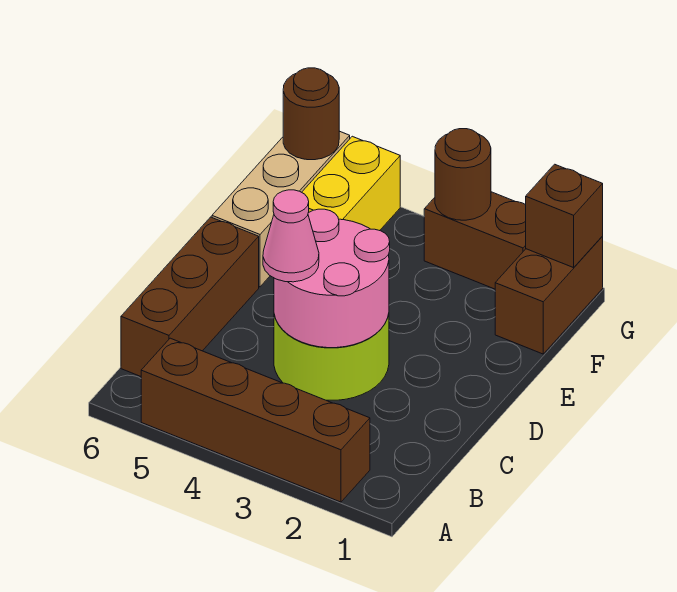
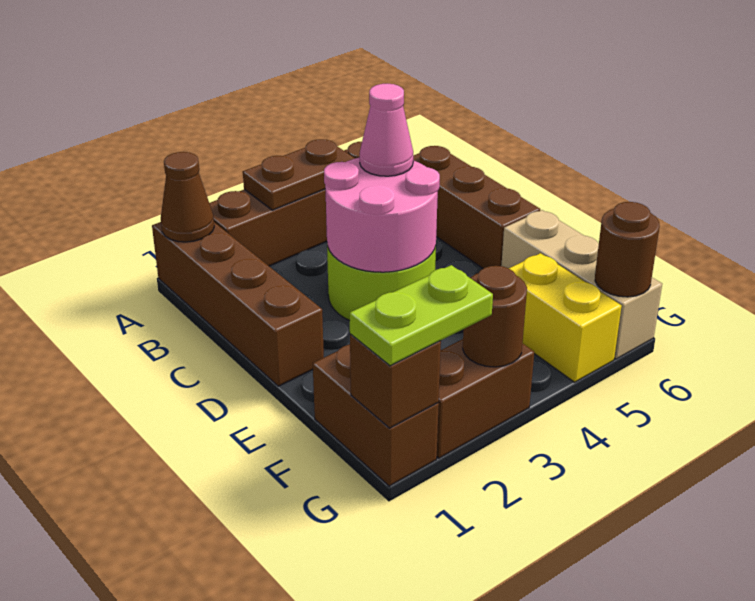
none -> brown brick A1:D1 level 1
none -> brown cone A1 level 2
none -> brown plate A3:A4 level 2
none -> lime plate G1:G2 level 3

